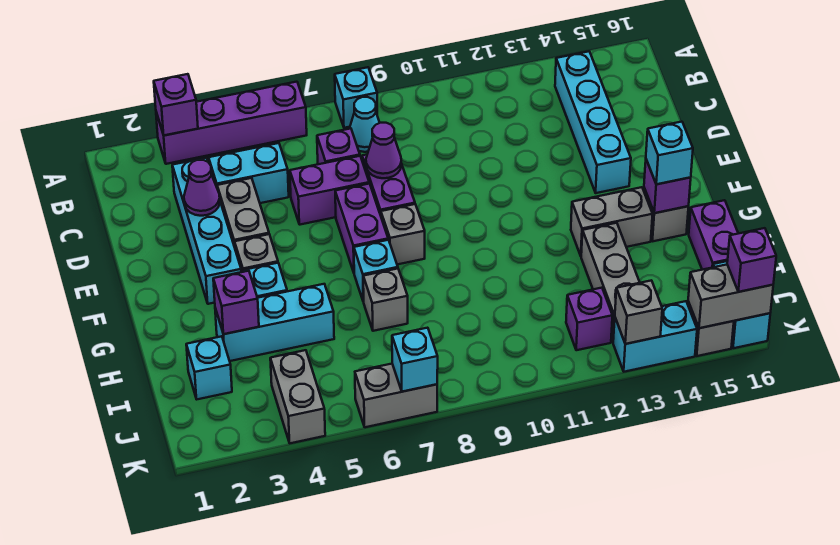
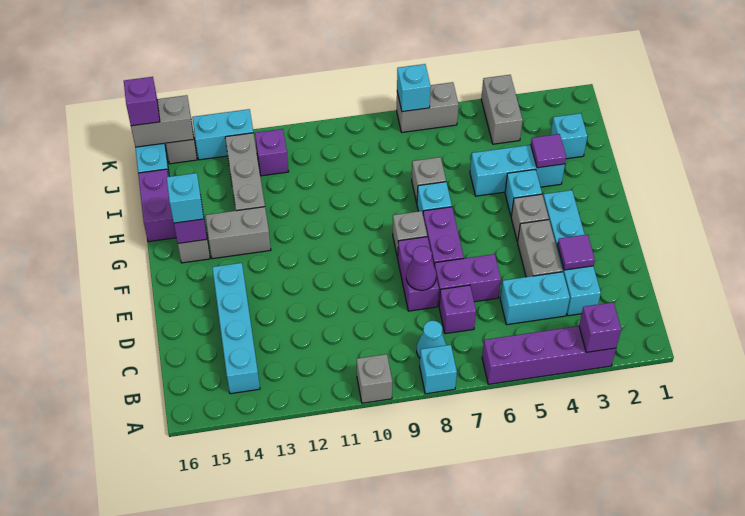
purple cone D3 level 2 -> purple tile D3 level 2
purple brick H3 level 2 -> purple tile H3 level 2
grey brick K13 level 2 -> grey brick A10 level 1

